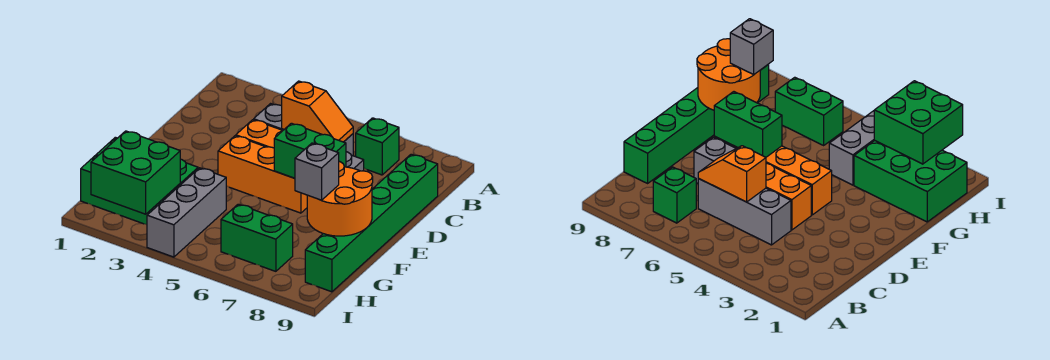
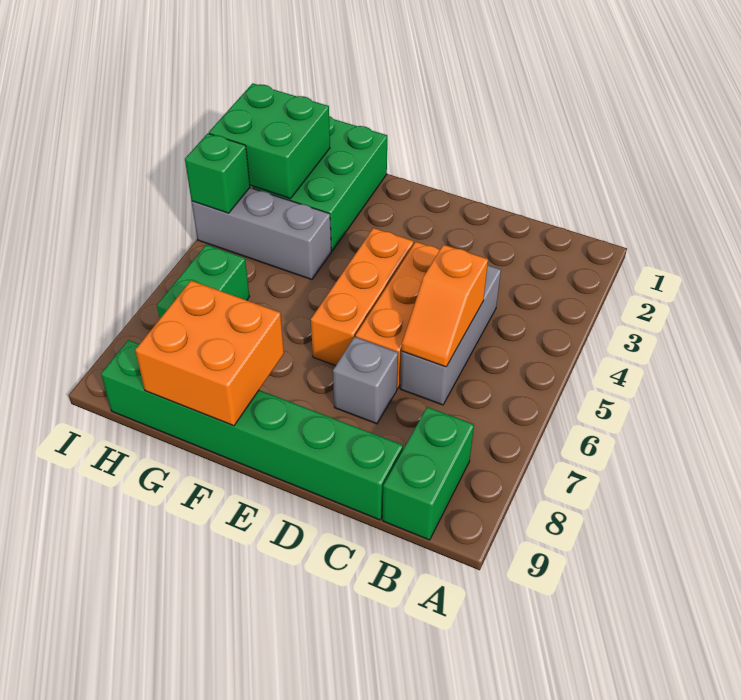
green brick B7 level 1 -> green brick I4 level 2
green brick E6:E7 level 2 -> green brick B8:B9 level 1
orange round brick F8:G9 level 2 -> orange brick F8:G9 level 2
grey brick G8 level 3 -> none

